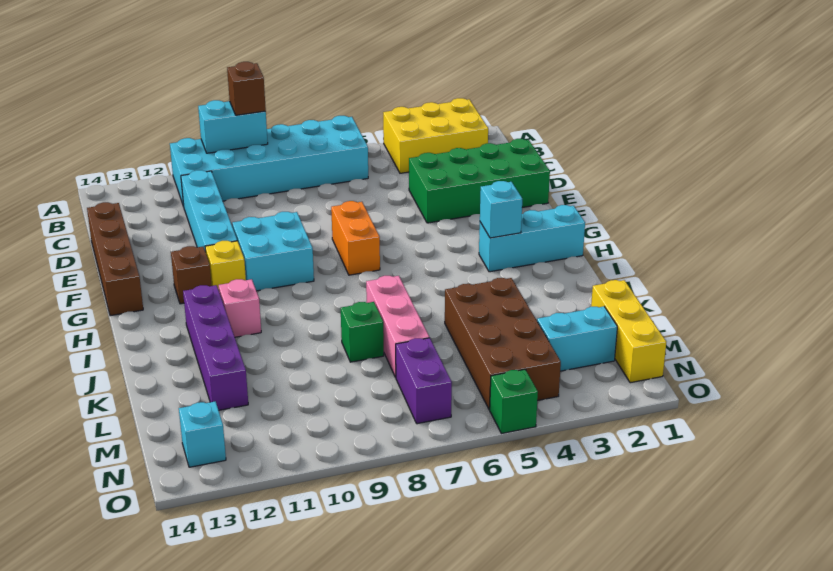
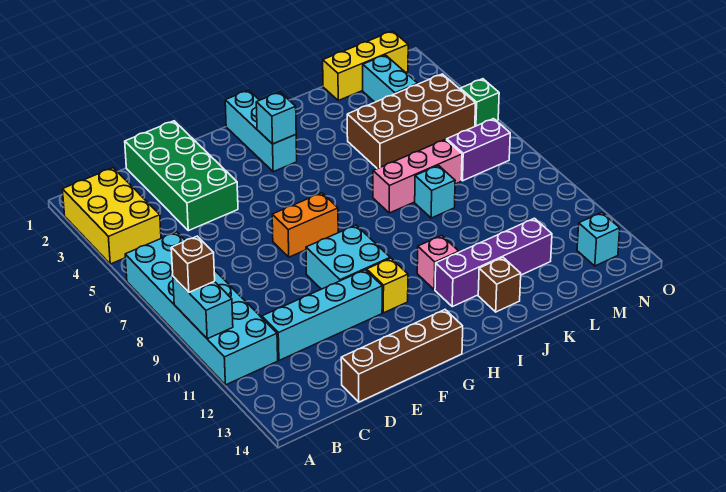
brown brick G12 level 1 -> brown brick J13 level 1
green brick K8 level 1 -> cyan brick K8 level 1

